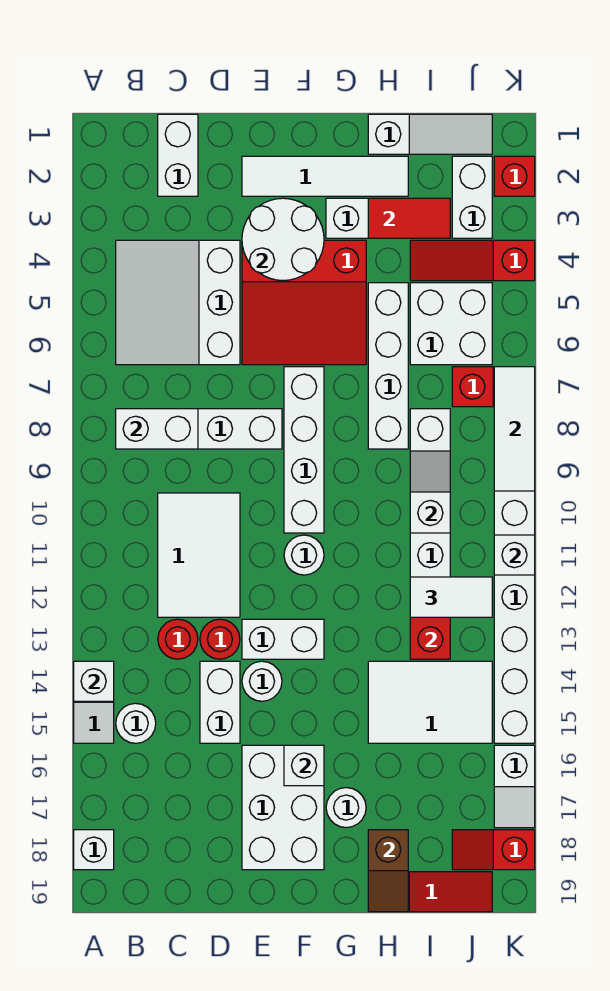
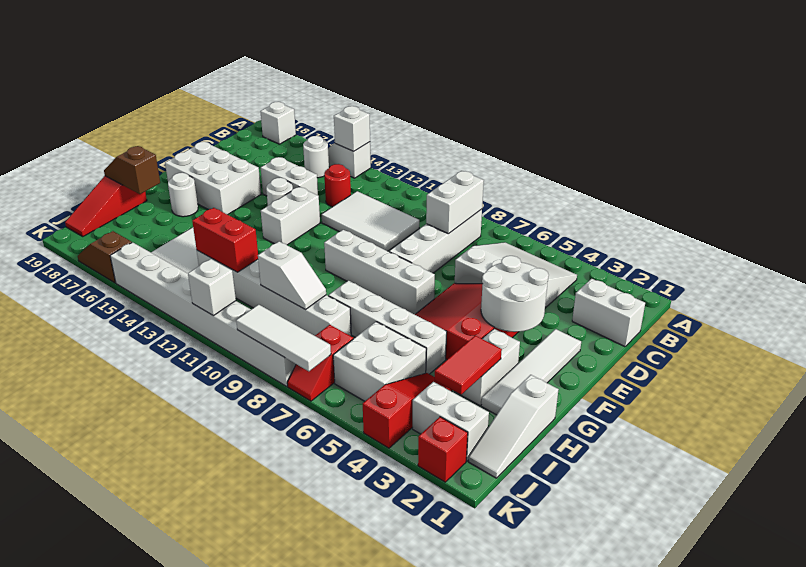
red round brick D13 level 1 -> none
white round brick F11 level 1 -> none
white brick F16 level 2 -> none
white tile I12:J12 level 3 -> none
red slope J18:K18 level 1 top K -> none
white slope K16:K17 level 1 top 16 -> brown slope K16:K17 level 1 top 16

